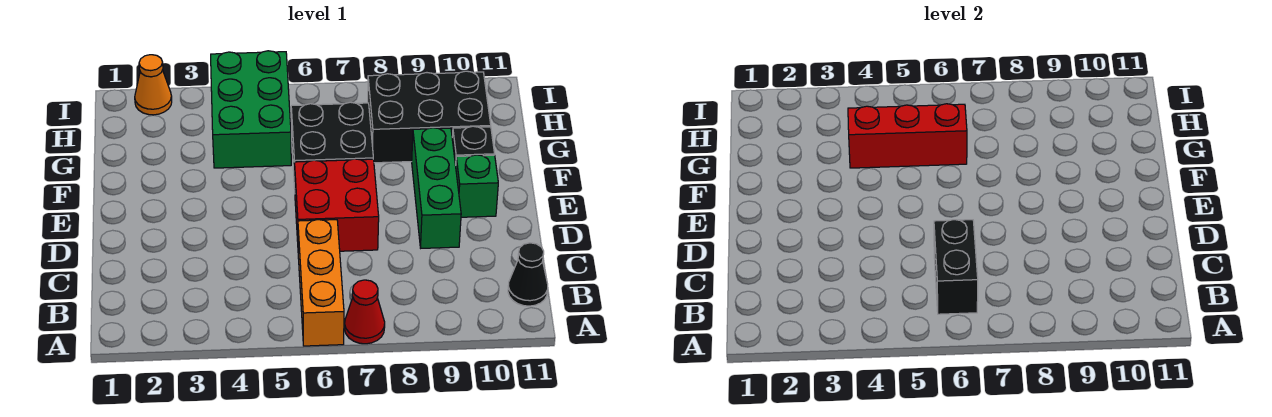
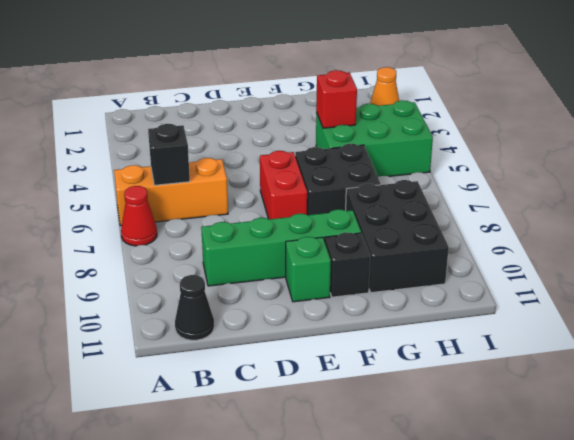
black brick B6:C6 level 2 -> black brick B6 level 2
red brick D6:E7 level 1 -> red brick E6:E7 level 1
green brick D9:F9 level 1 -> green brick C9:F9 level 1
red brick G4:G6 level 2 -> red brick G4 level 2

